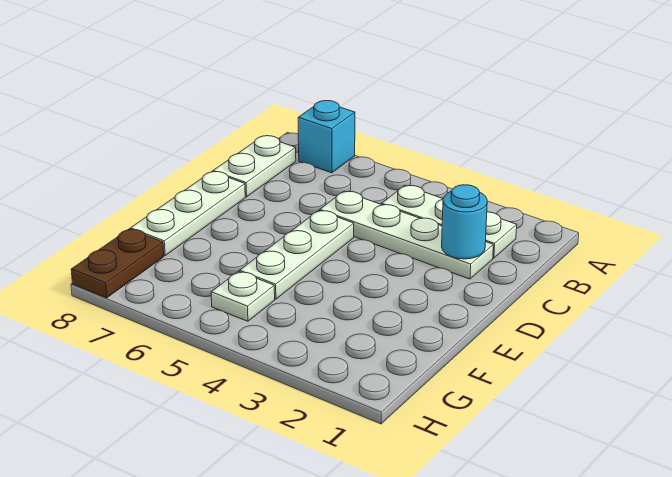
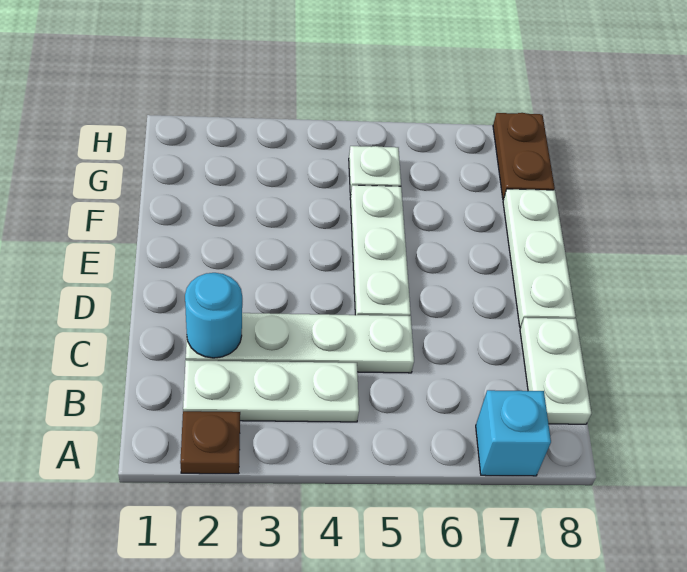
none -> brown plate A2 level 1

